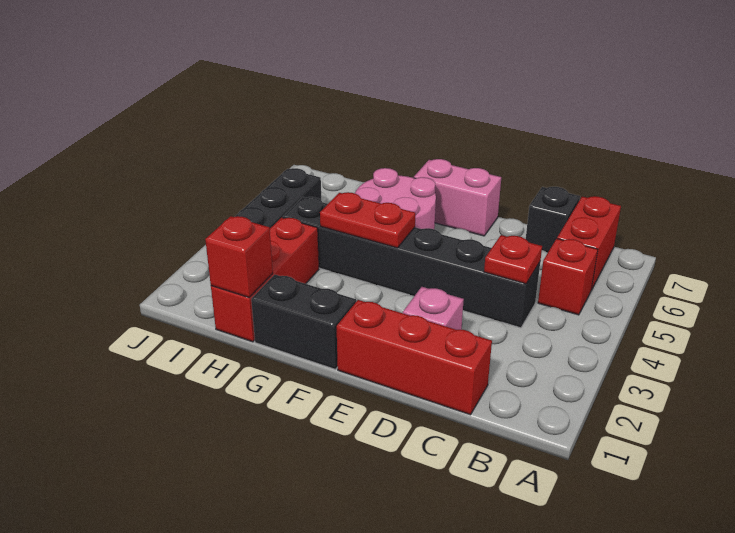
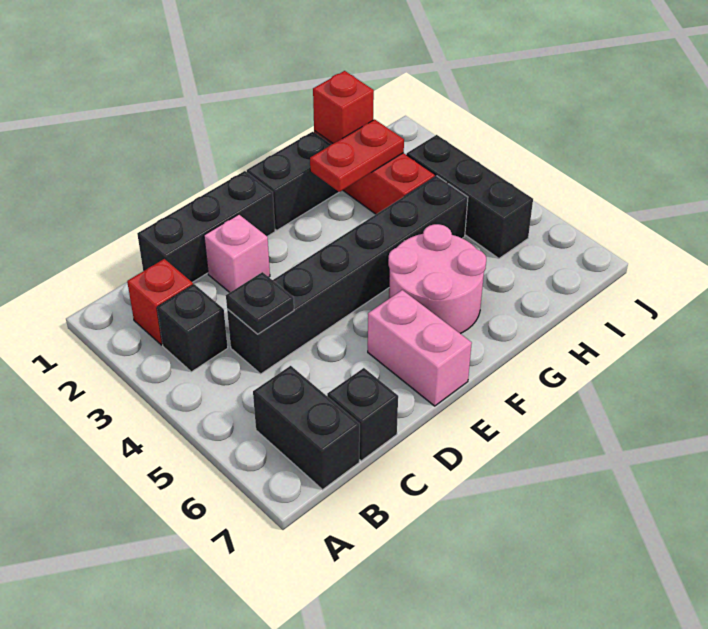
none -> black brick B3 level 1
red brick B5 level 1 -> red brick B2 level 1
red brick B6:B7 level 1 -> black brick B6:B7 level 1
red brick C1:E1 level 1 -> black brick C1:E1 level 1
red plate C4 level 2 -> black plate C4 level 2
pink brick E7:F7 level 1 -> pink brick E6:E7 level 1
red plate F4:G4 level 2 -> red plate G2:H2 level 2

